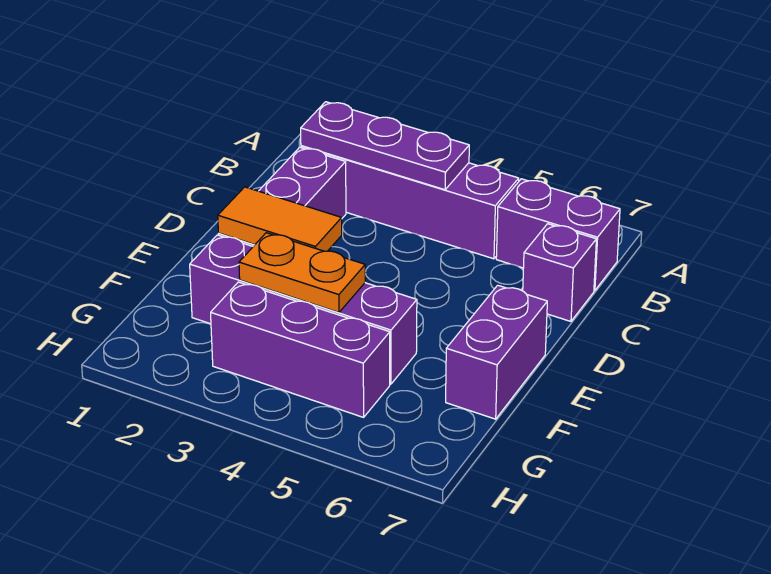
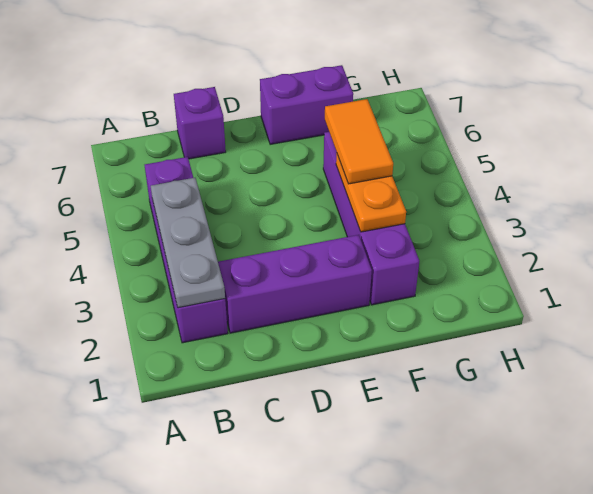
purple plate B2:B4 level 2 -> grey plate B2:B4 level 2
purple brick B6:B7 level 1 -> none
orange tile E2:E3 level 2 -> orange tile F4:F5 level 3
purple brick G3:G5 level 1 -> none

